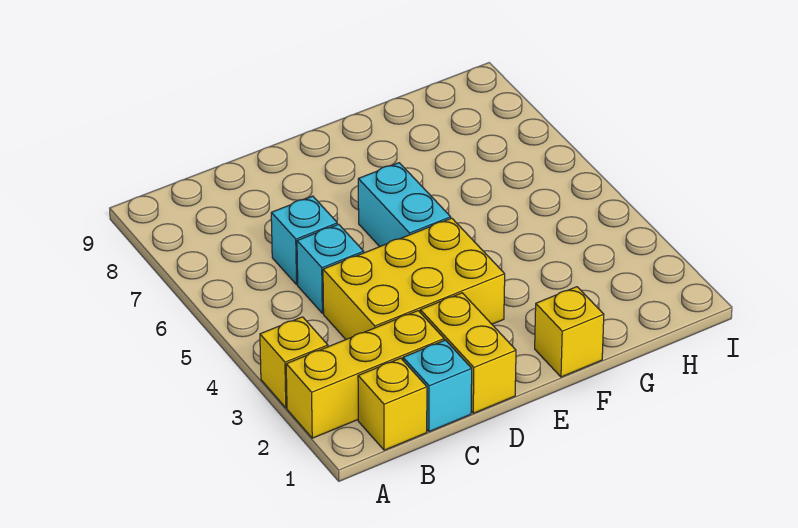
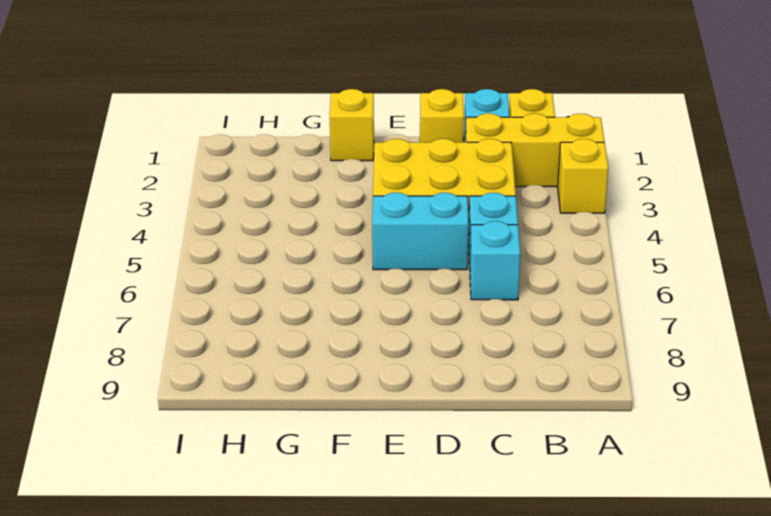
yellow brick D1:D2 level 1 -> yellow brick D1 level 1
cyan brick E5:E6 level 1 -> cyan brick D5:E5 level 1

